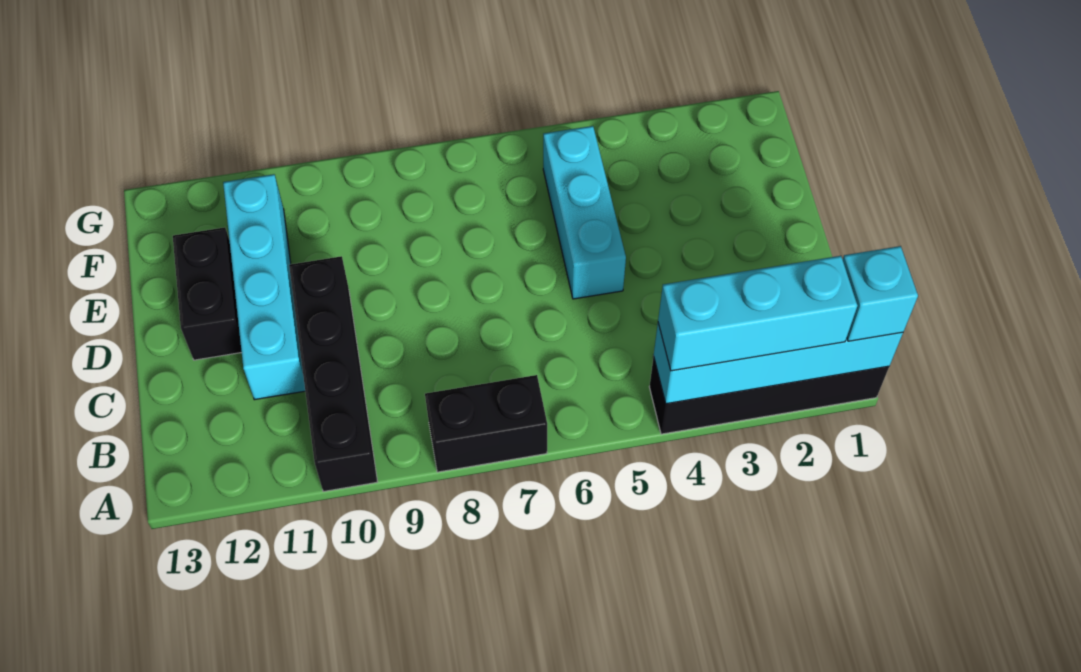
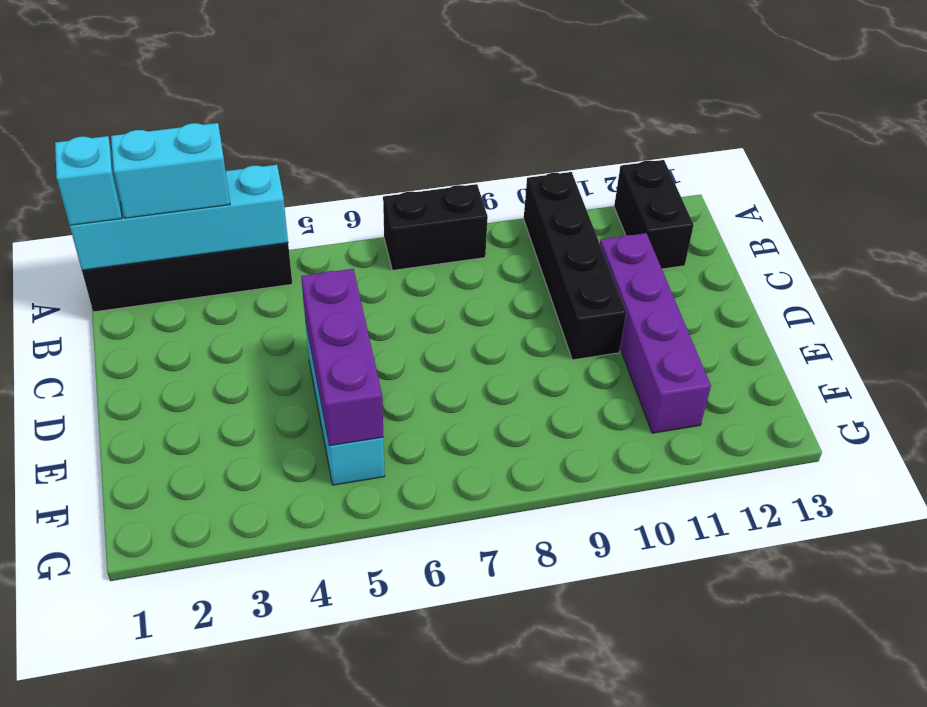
cyan brick A2:A4 level 3 -> cyan brick A2:A3 level 3
cyan brick C11:F11 level 1 -> purple brick C11:F11 level 1
none -> purple brick D5:F5 level 2
black brick D12:E12 level 1 -> black brick A12:B12 level 1

